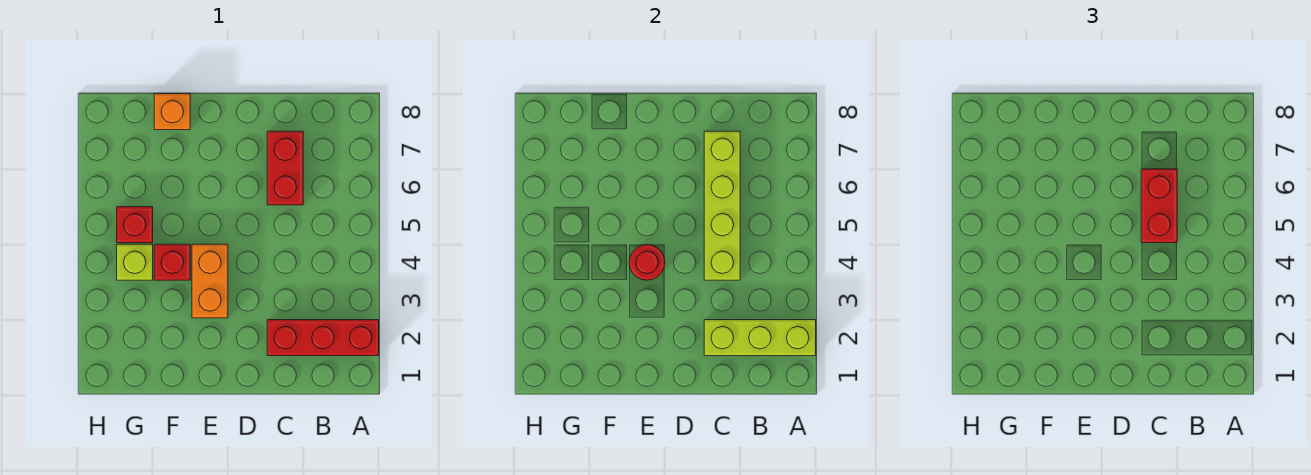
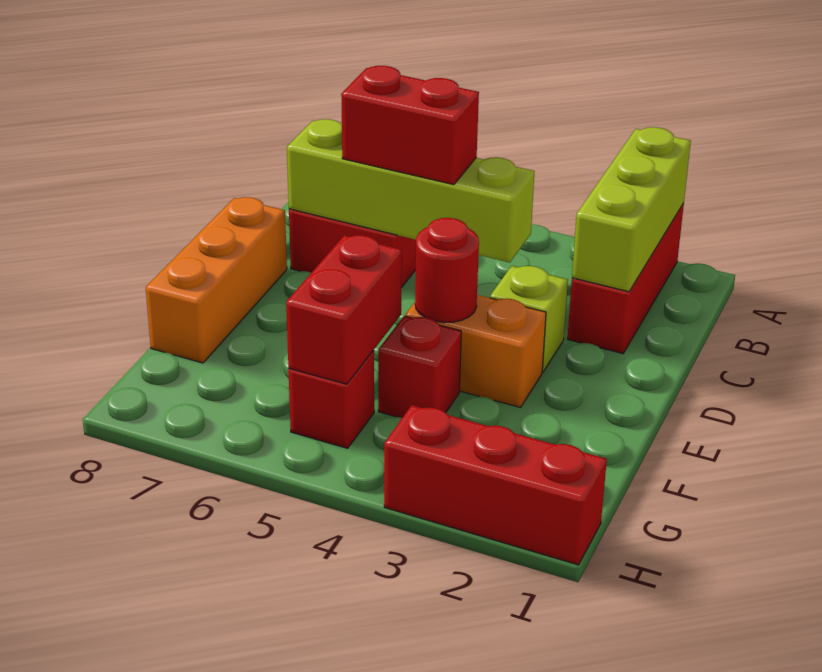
none -> red brick F5:G5 level 2
orange brick F8 level 1 -> orange brick D8:F8 level 1
lime brick G4 level 1 -> lime brick D3 level 1
none -> red brick H1:H3 level 1

